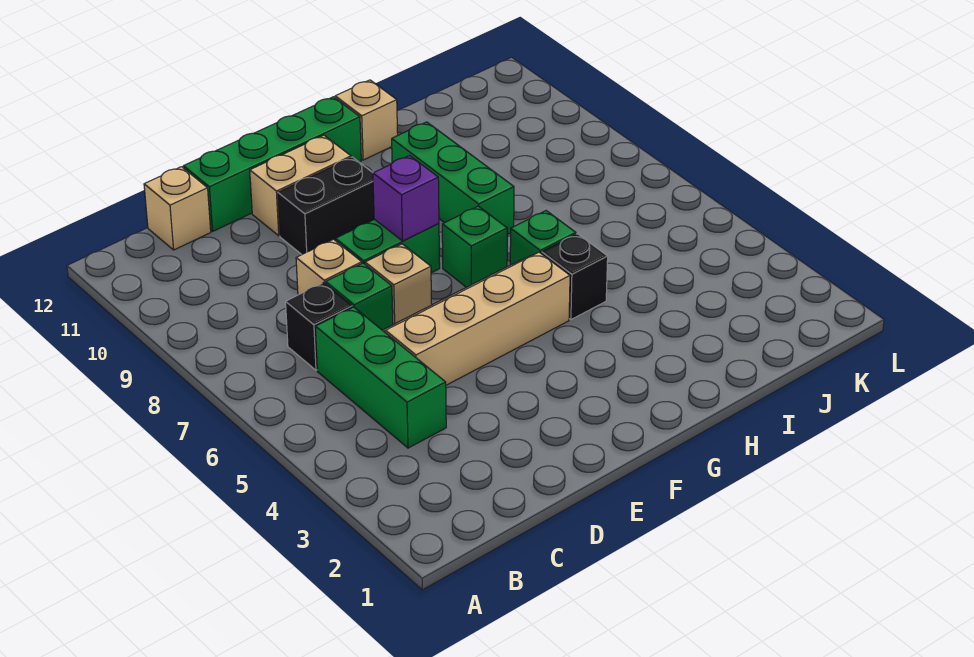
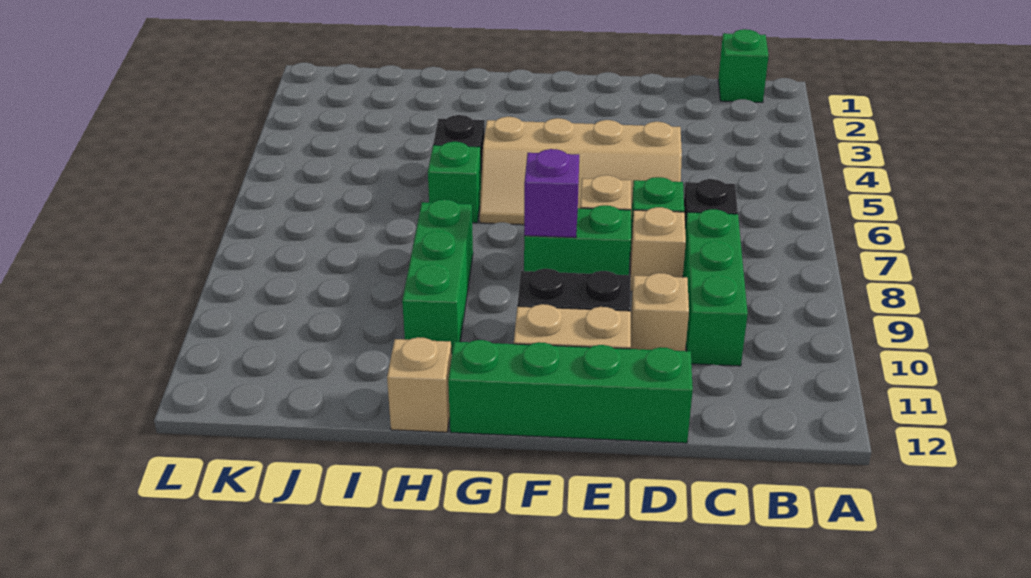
green brick C4:C6 level 1 -> green brick C8:C10 level 1
tan brick C12 level 1 -> tan brick D10 level 1
green brick G7 level 1 -> green brick B1 level 1

